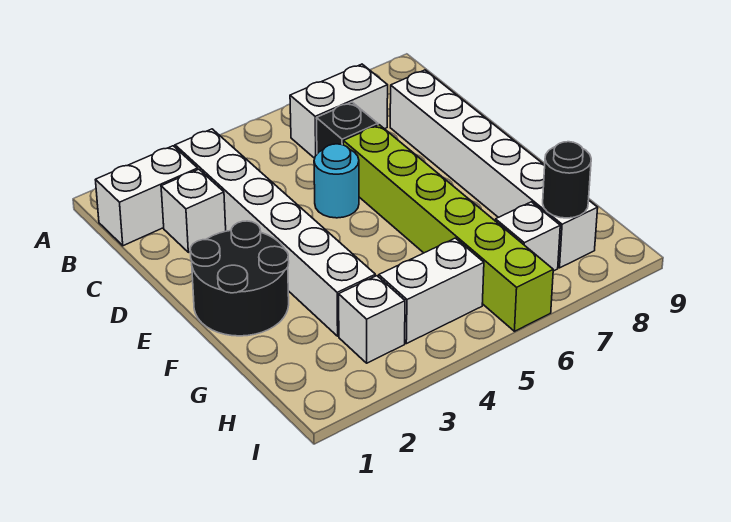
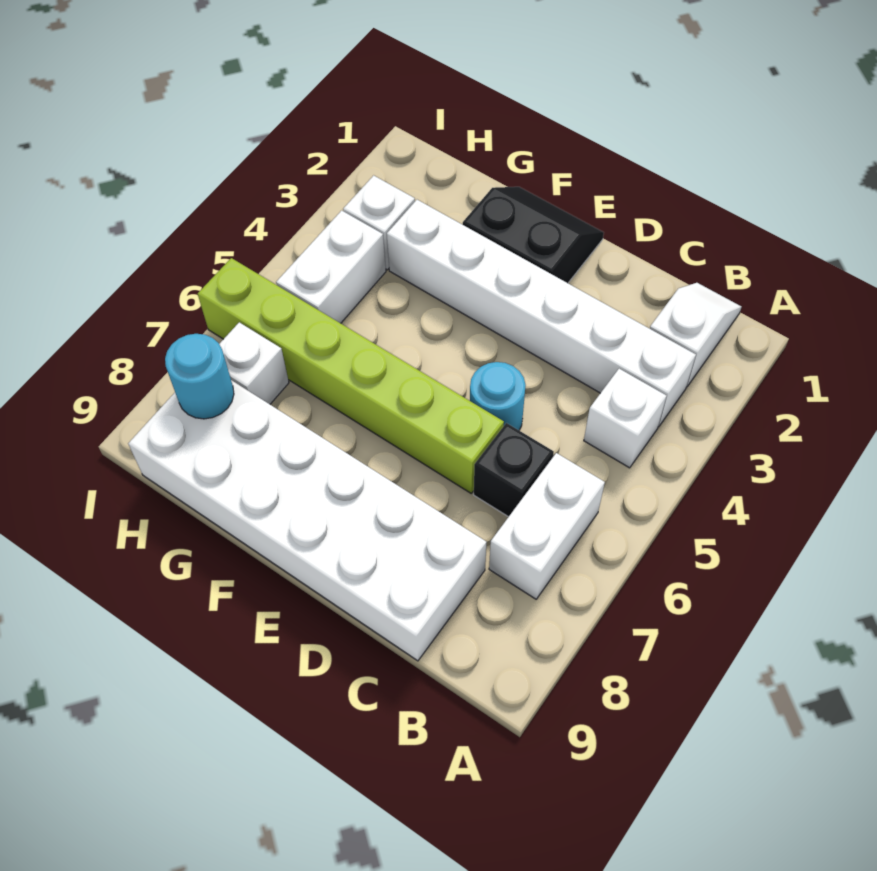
white brick B1:B2 level 1 -> white slope B1:B2 level 1 top 2
white brick C2 level 1 -> white brick B4 level 1
white brick C8:H8 level 1 -> white brick C8:H9 level 1
black round brick E1:F2 level 1 -> black slope E1:F2 level 1 top 2
black round brick H8 level 2 -> cyan round brick H8 level 2

